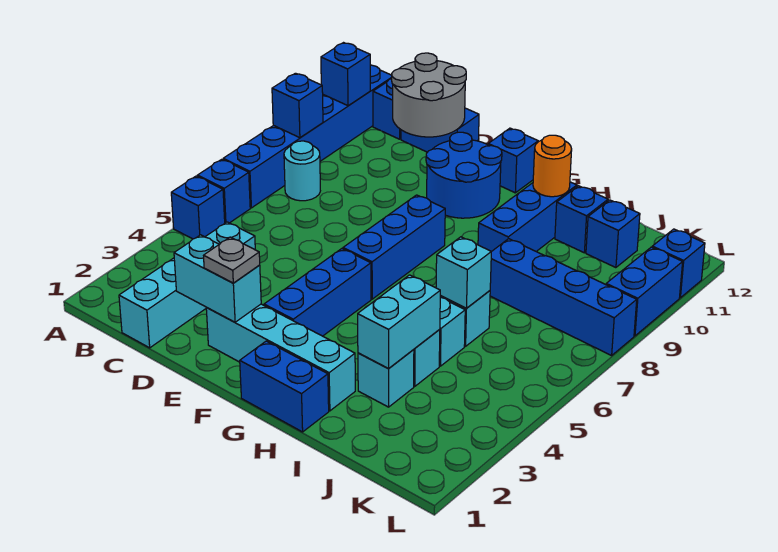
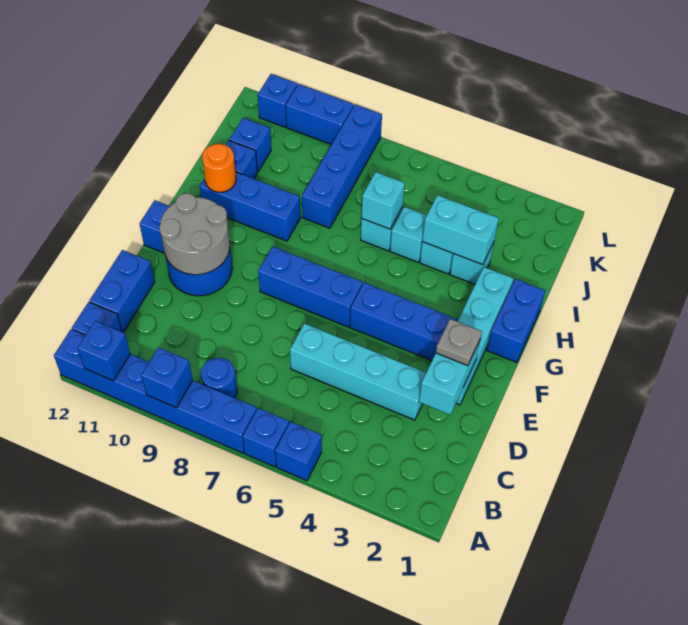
cyan round brick B8 level 1 -> blue round brick B8 level 1
cyan brick C1:C4 level 1 -> cyan brick D3:D6 level 1
grey round brick C11:D12 level 2 -> grey round brick E10:F11 level 2

